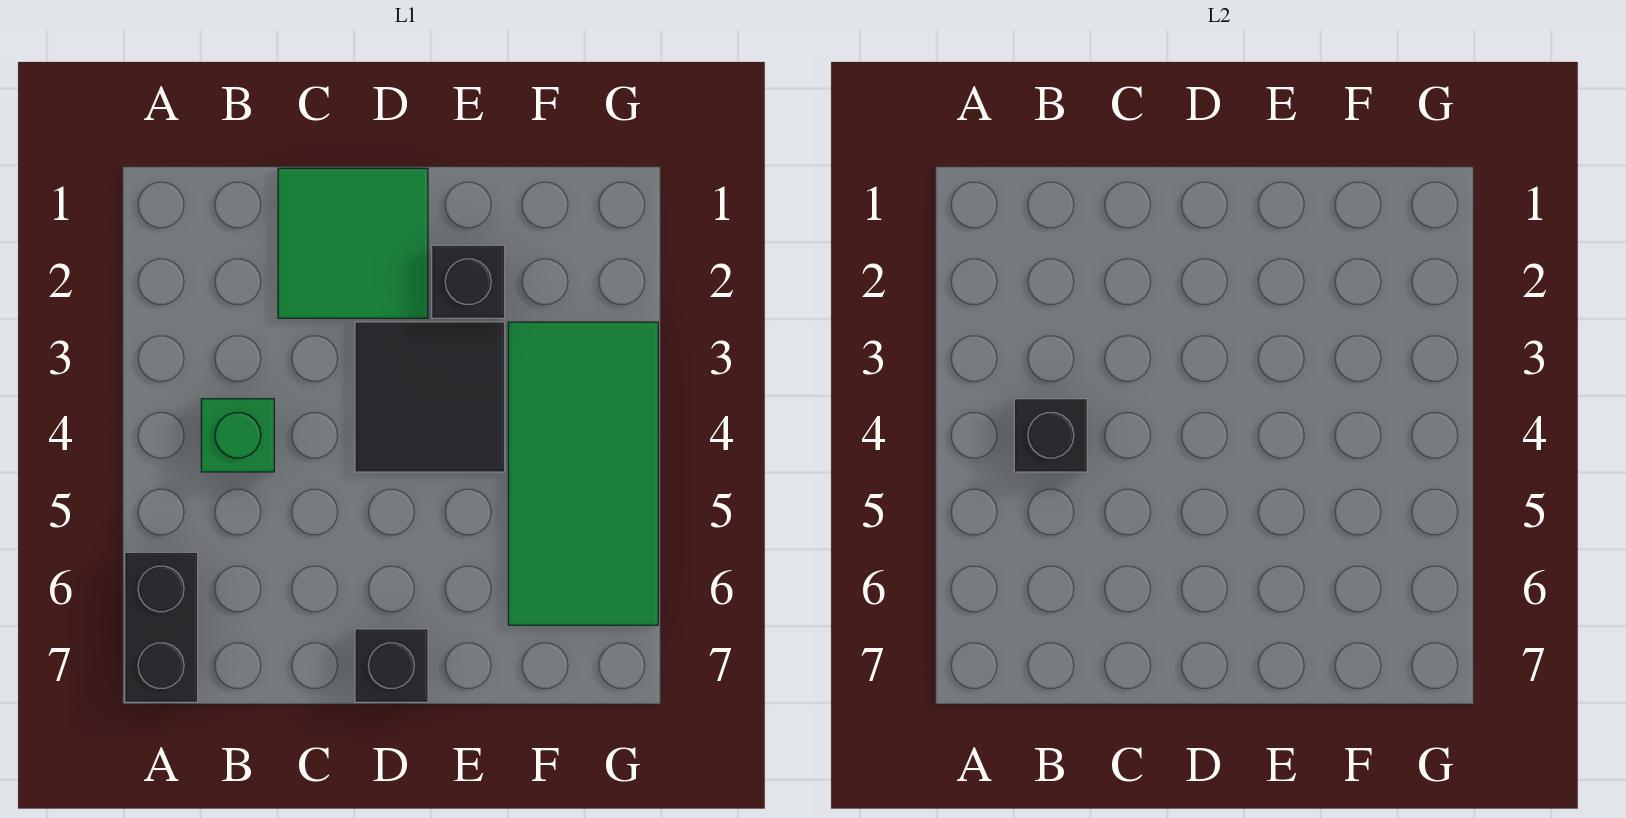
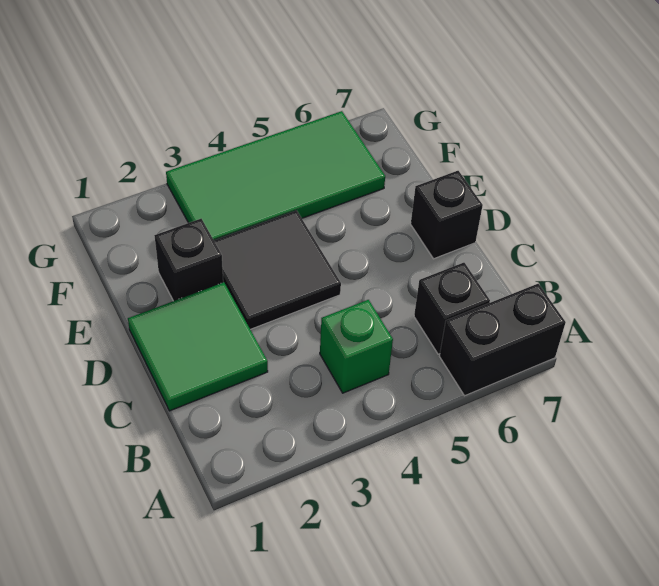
black brick B4 level 2 -> black brick B6 level 1

